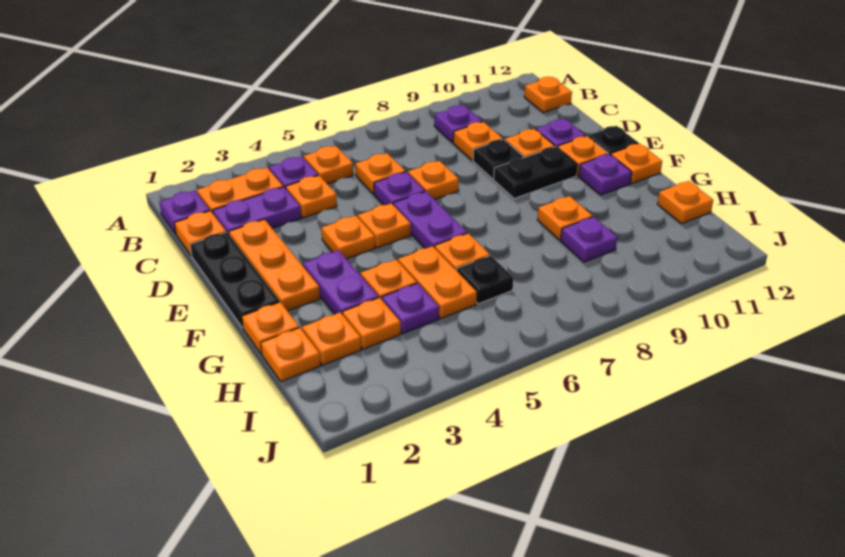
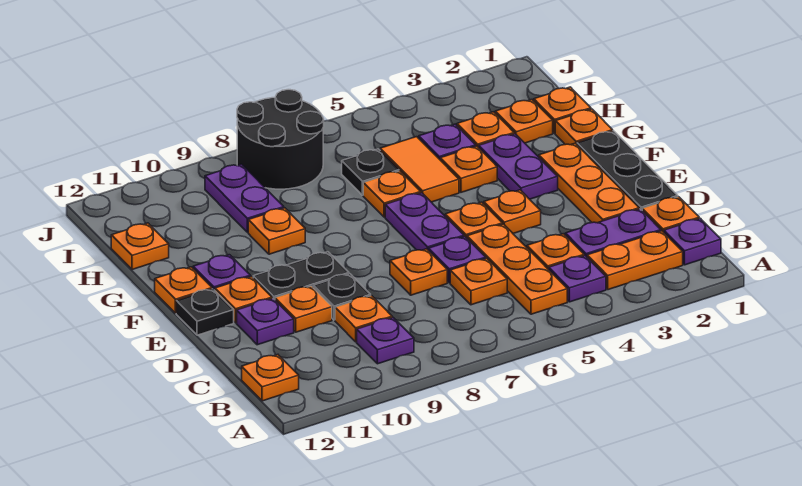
orange plate B5 level 1 -> orange plate B5:D5 level 1
orange plate G5:H5 level 1 -> orange tile G5:H5 level 1
purple plate H9 level 1 -> purple plate H9:I9 level 1
none -> black round brick I7:J8 level 1

